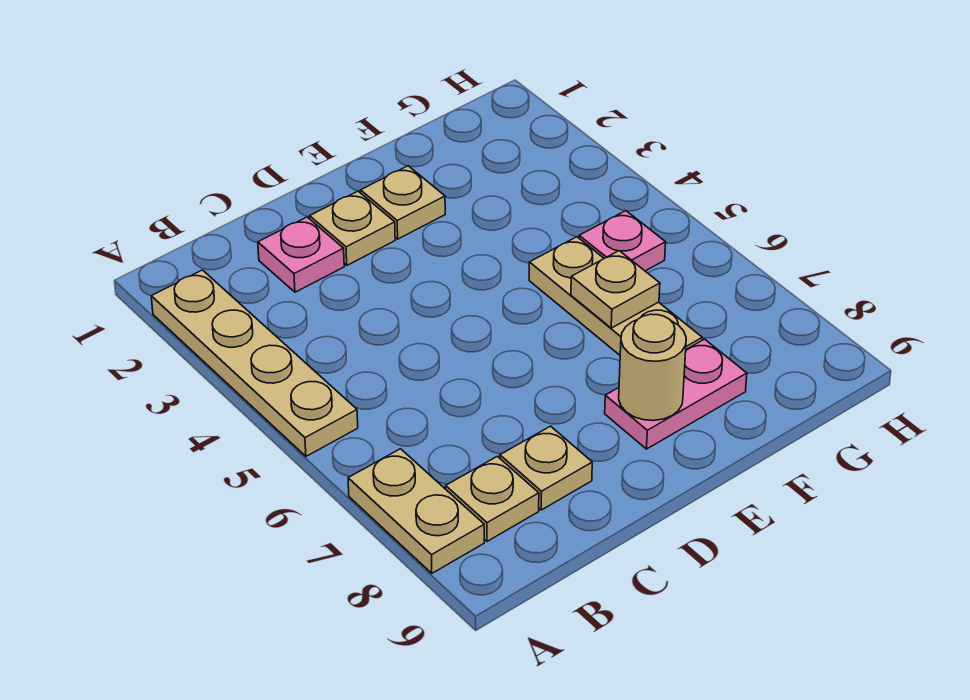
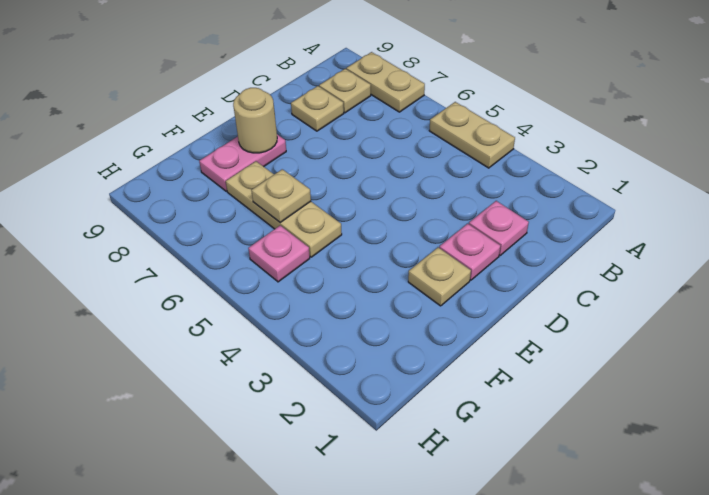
tan plate A2:A5 level 1 -> tan plate A4:A5 level 1
tan plate D2 level 1 -> pink plate D2 level 1

